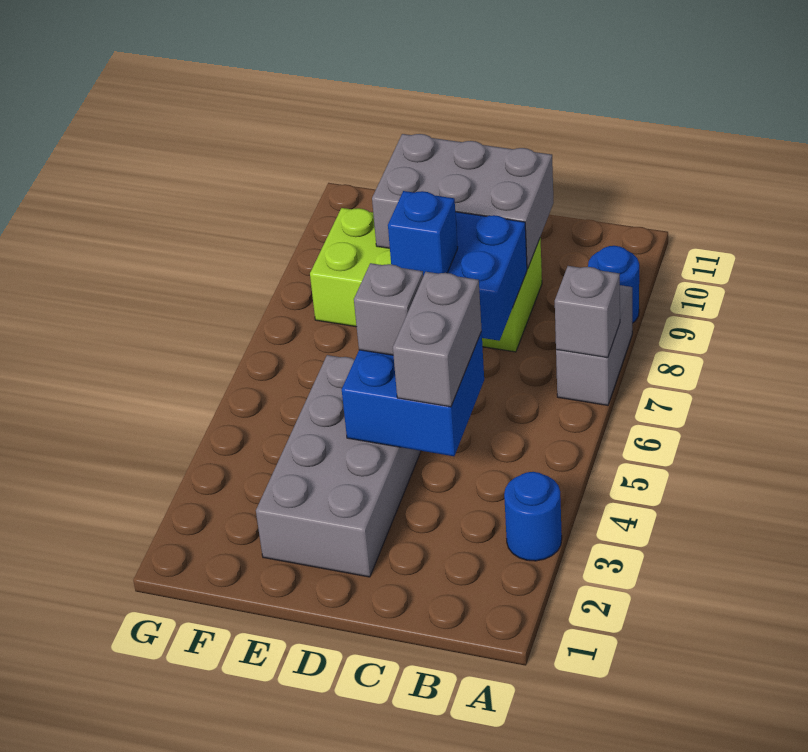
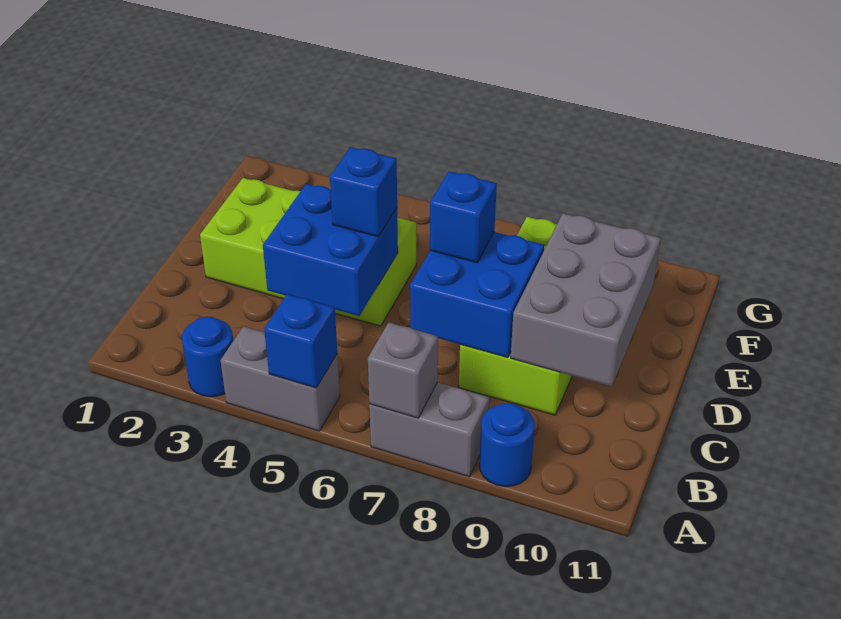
none -> blue brick A5 level 2
grey brick C4:C5 level 3 -> grey brick A4:A5 level 1
grey brick D2:E5 level 1 -> lime brick D2:E5 level 1
grey brick D5 level 3 -> blue brick D5 level 3

